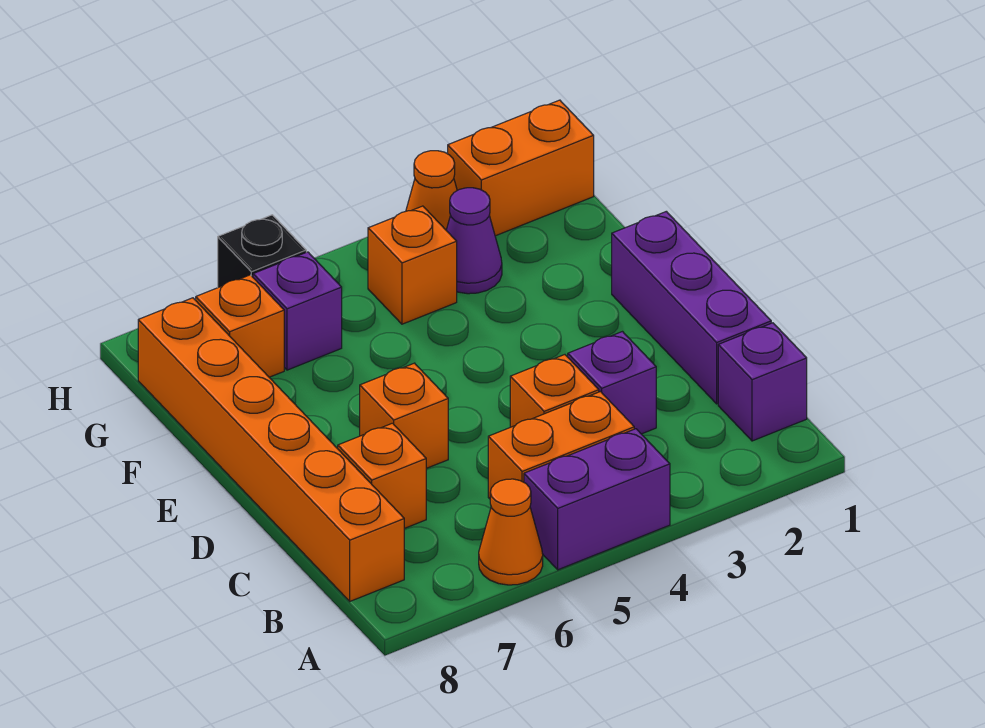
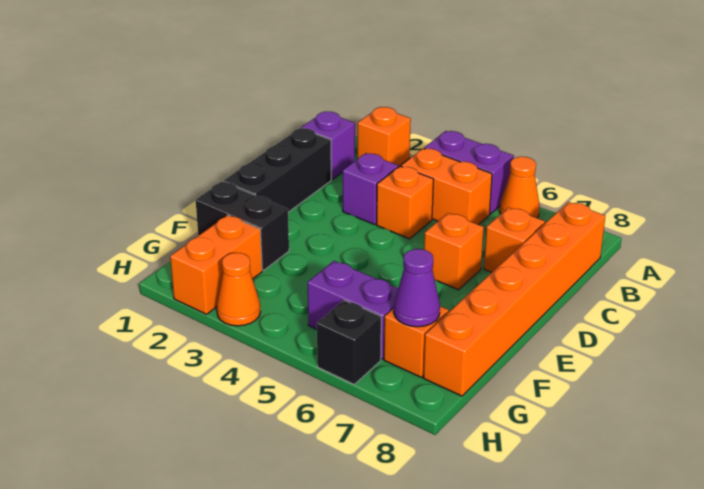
purple brick C1:E1 level 1 -> black brick C1:E1 level 1
none -> black brick F1:F2 level 1
purple cone G3 level 1 -> purple cone G7 level 2
orange brick G4 level 1 -> orange brick A2 level 1
purple brick G6 level 1 -> purple brick G5:G6 level 1
orange brick H1:H2 level 1 -> orange brick G2:H2 level 1

